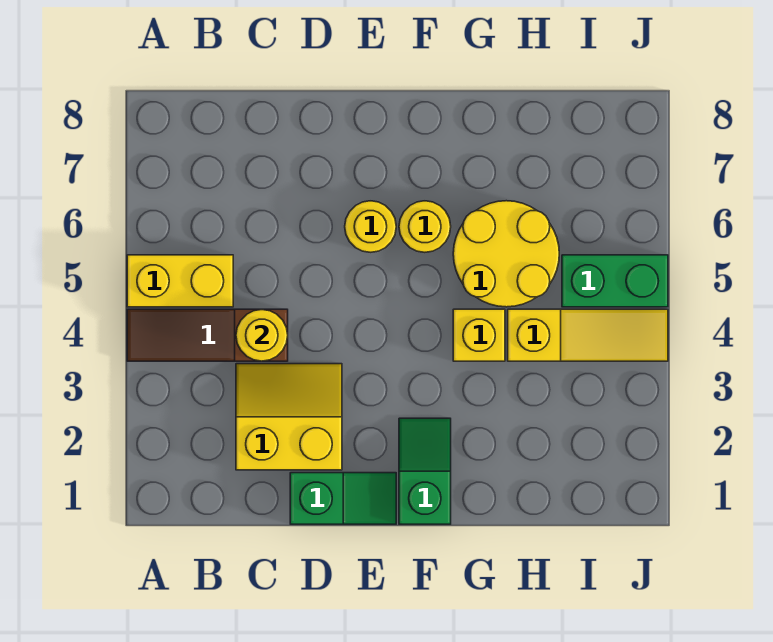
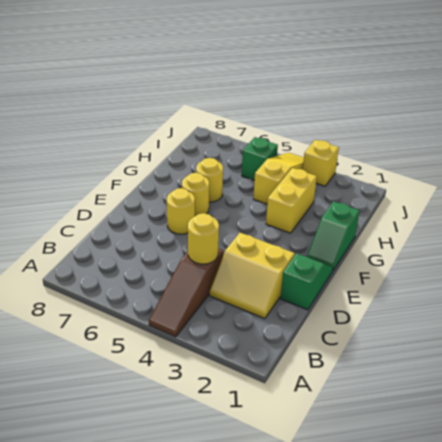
yellow brick A5:B5 level 1 -> yellow brick G3:H3 level 1
yellow slope C2:D3 level 1 top 2 -> yellow slope C2:D3 level 1 top D
green slope F1:F2 level 1 top 1 -> green slope F1:G1 level 1 top G
yellow brick G4 level 1 -> yellow brick J3 level 1
yellow round brick G5:H6 level 1 -> yellow round brick G6 level 1
green brick I5:J5 level 1 -> green brick I5 level 1

